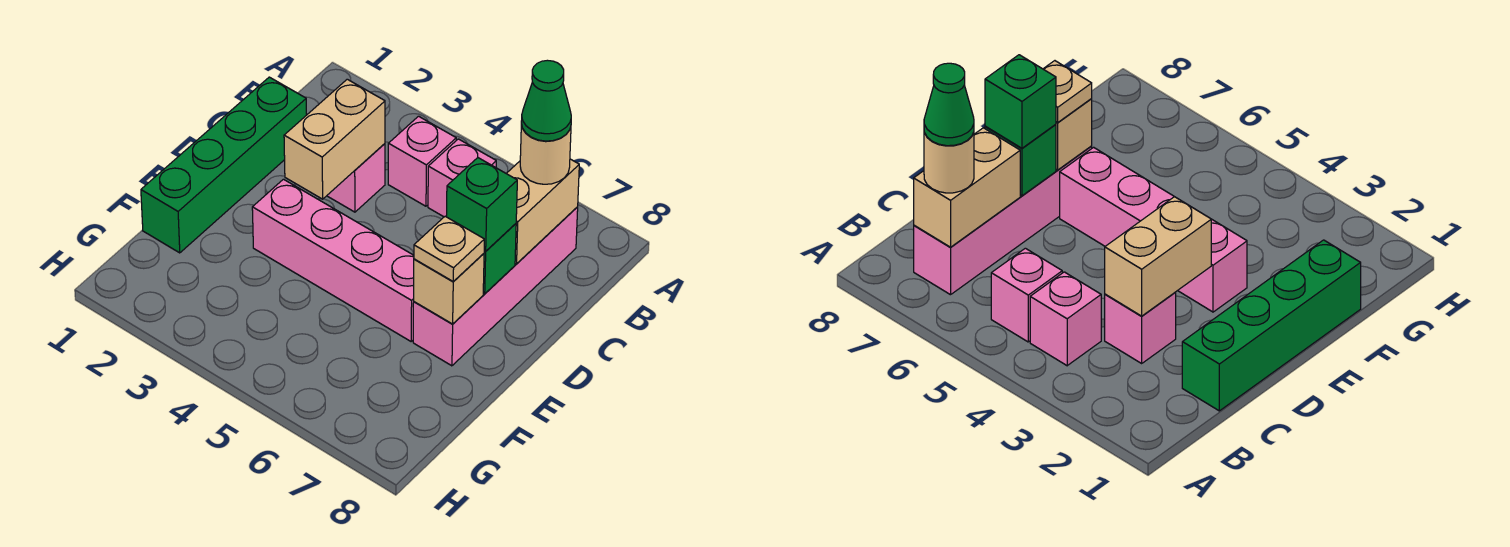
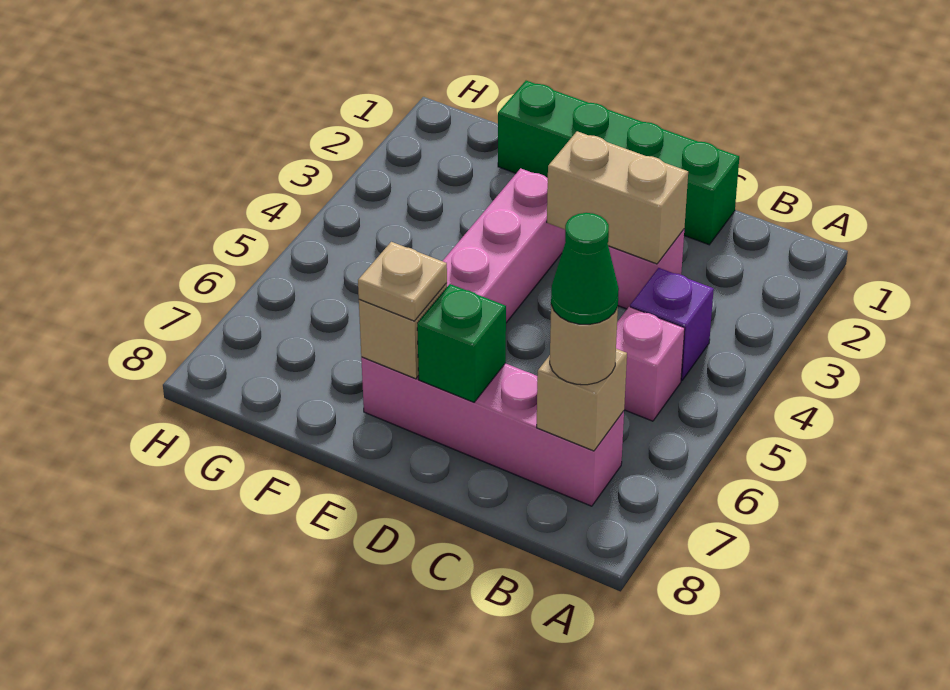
pink brick B4 level 1 -> purple brick B4 level 1
tan brick B7:C7 level 2 -> tan brick B7 level 2
green brick D7 level 3 -> none

